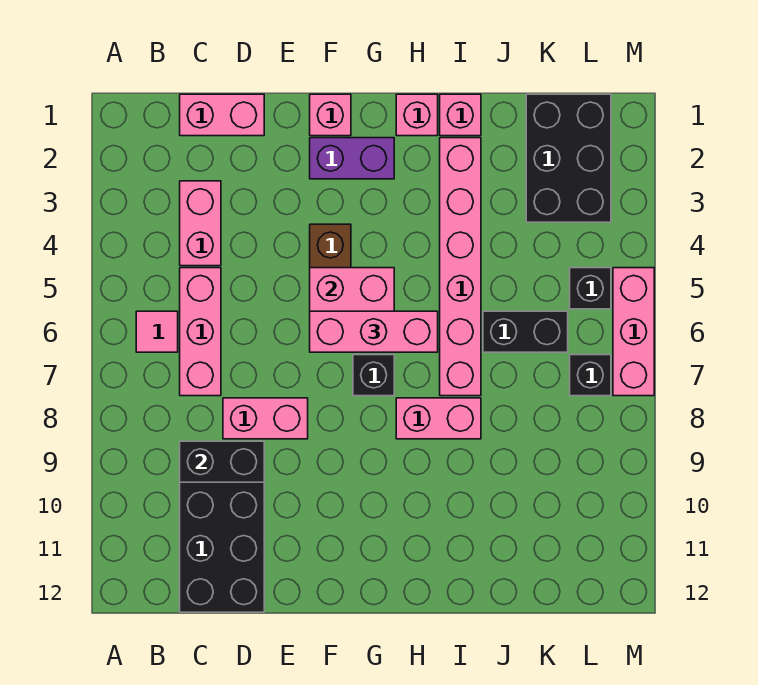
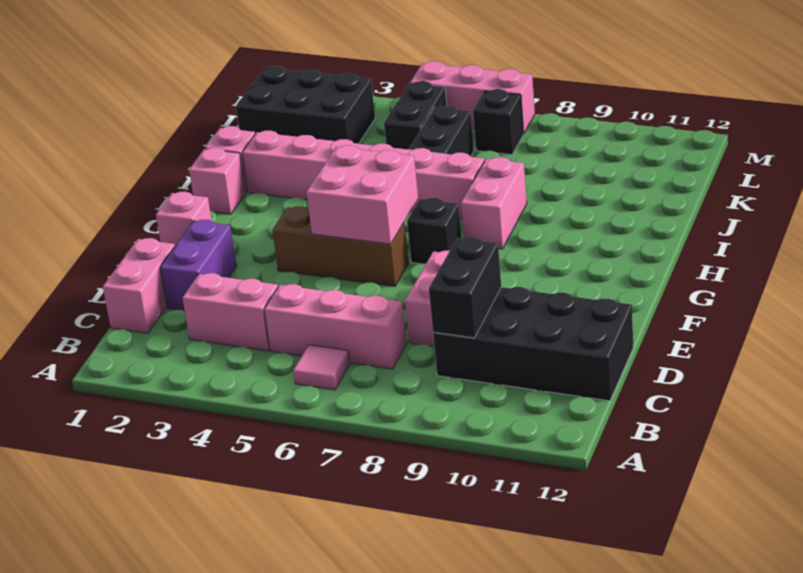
purple brick F2:G2 level 1 -> purple brick D2:E2 level 1
pink brick F6:H6 level 3 -> none
black brick L5 level 1 -> black brick K5:L5 level 1

